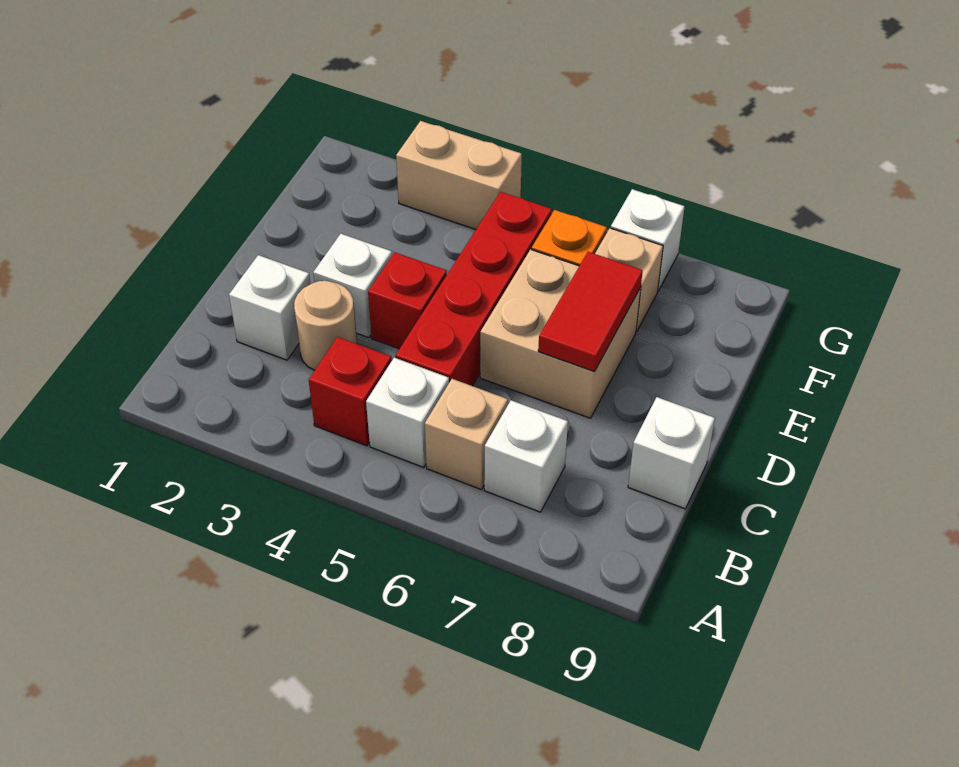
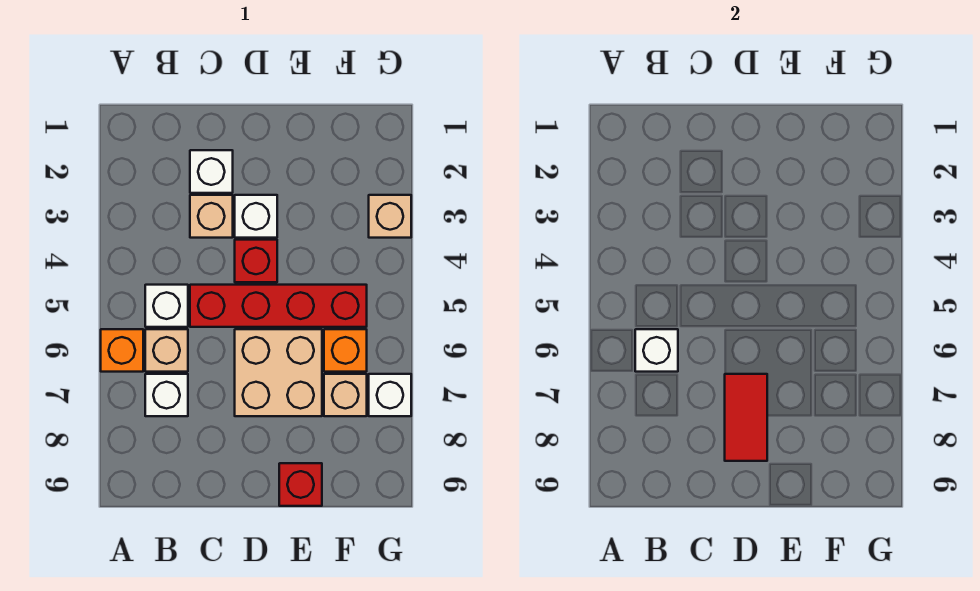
none -> orange brick A6 level 1
red brick B4 level 1 -> red brick E9 level 1
tan round brick C3 level 1 -> tan brick C3 level 1
white brick C9 level 1 -> white brick B6 level 2
red tile D7:E7 level 2 -> red tile D7:D8 level 2
tan brick G3:G4 level 1 -> tan brick G3 level 1

